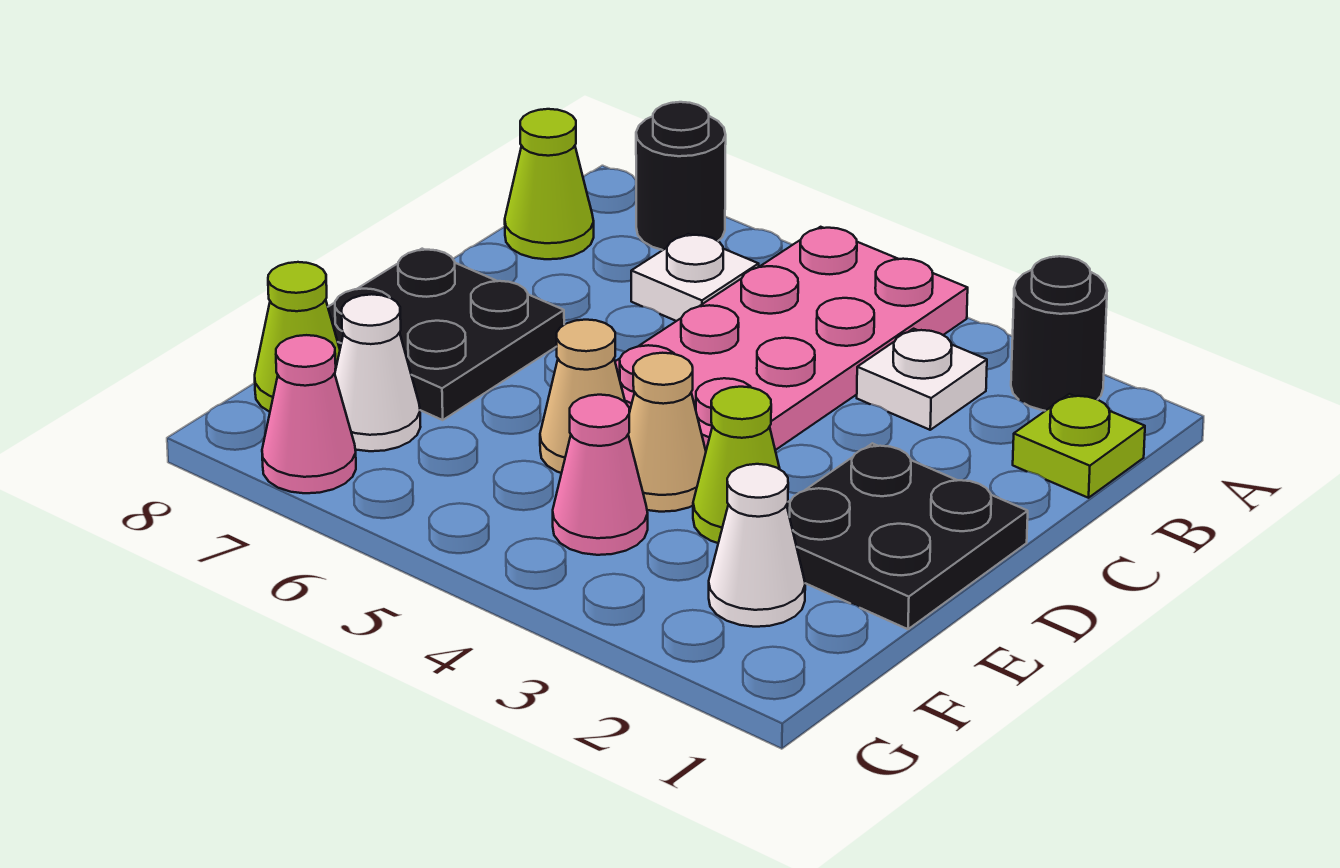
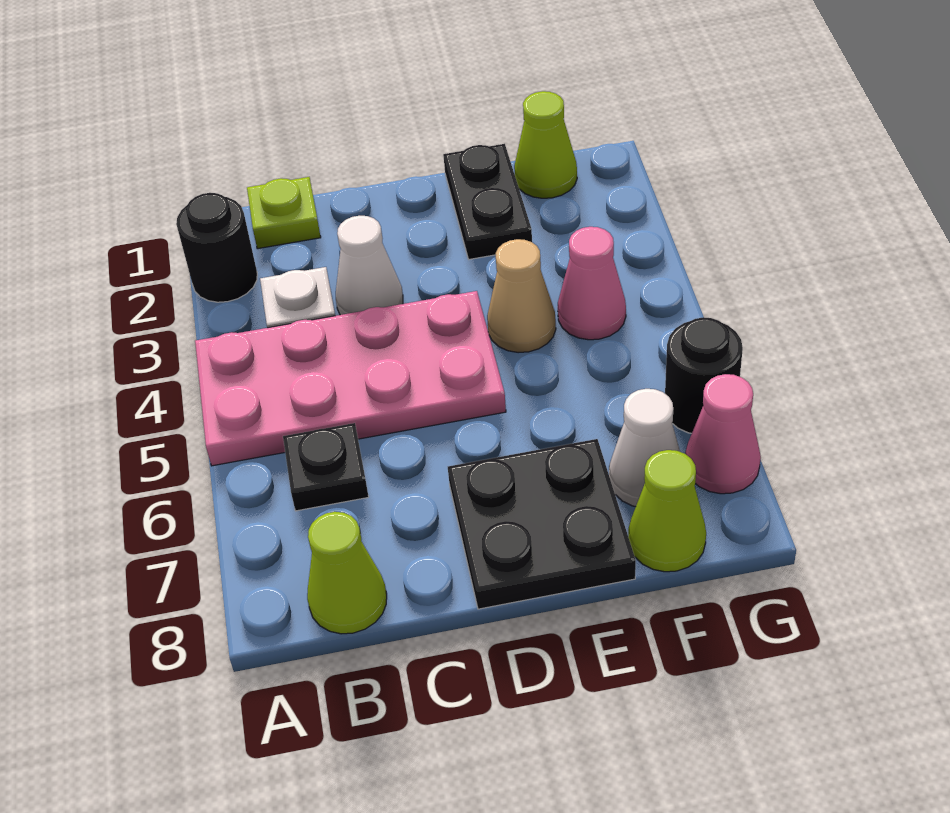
black round brick A7 level 1 -> black round brick G6 level 1
white plate B6 level 1 -> black plate B6 level 1
black plate D1:E2 level 1 -> black plate E1:E2 level 1
lime cone E3 level 1 -> lime cone F1 level 1
tan cone E5 level 1 -> none
white cone F2 level 1 -> white cone C3 level 1

